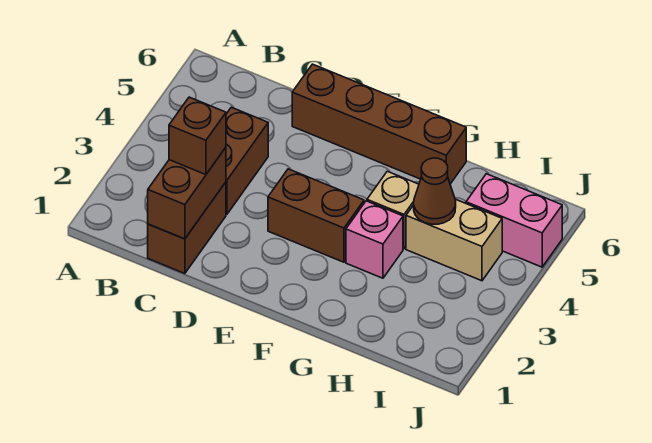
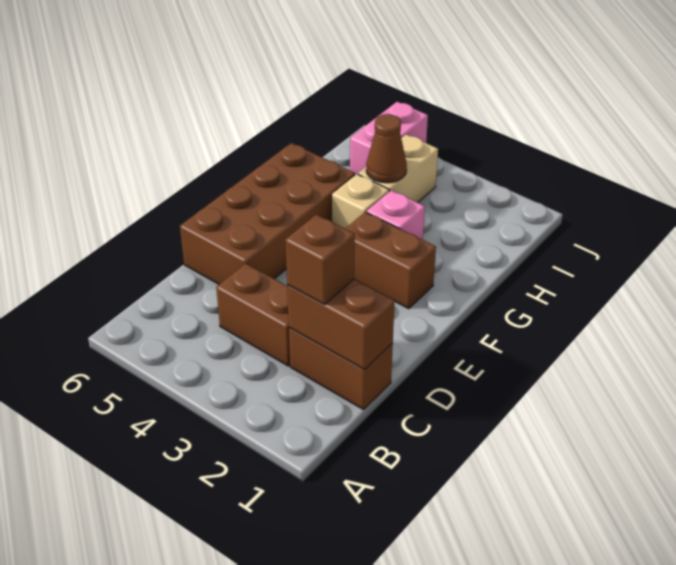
brown brick D6:G6 level 1 -> brown brick D5:G6 level 1
brown brick E3:F3 level 1 -> brown brick F2:F3 level 1

